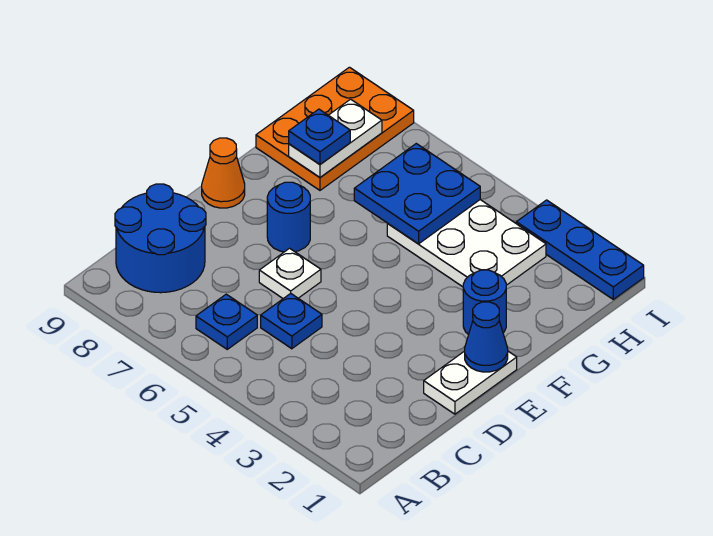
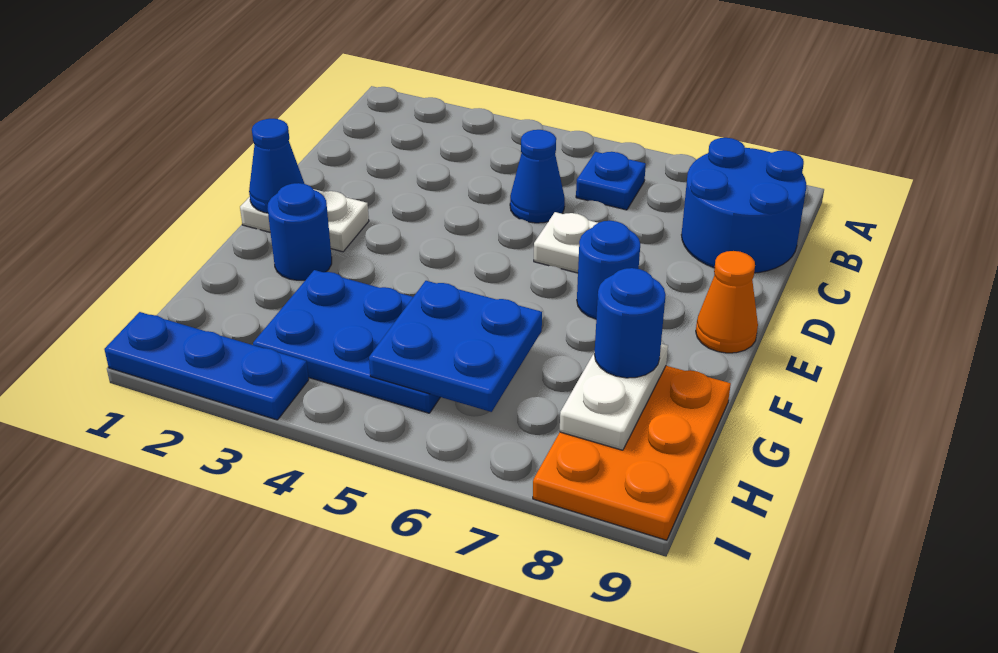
blue plate C5 level 1 -> blue cone C5 level 1
white plate D1:E1 level 1 -> white plate E1:E2 level 1
white plate G3:H5 level 1 -> blue plate G3:H5 level 1
blue plate G8 level 3 -> blue round brick G8 level 3

